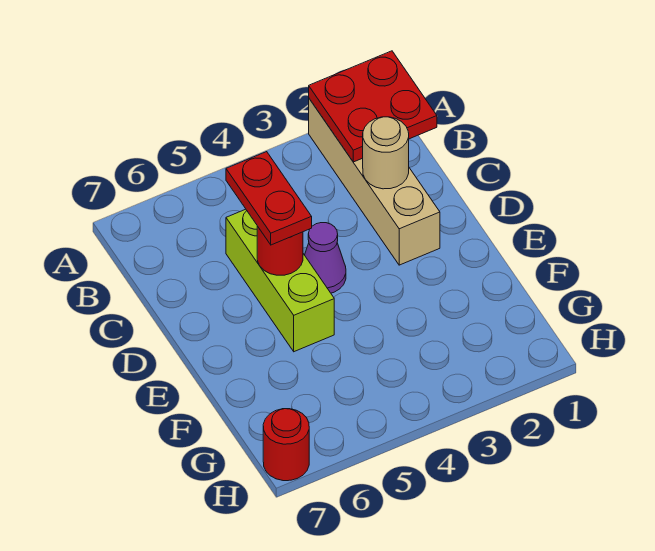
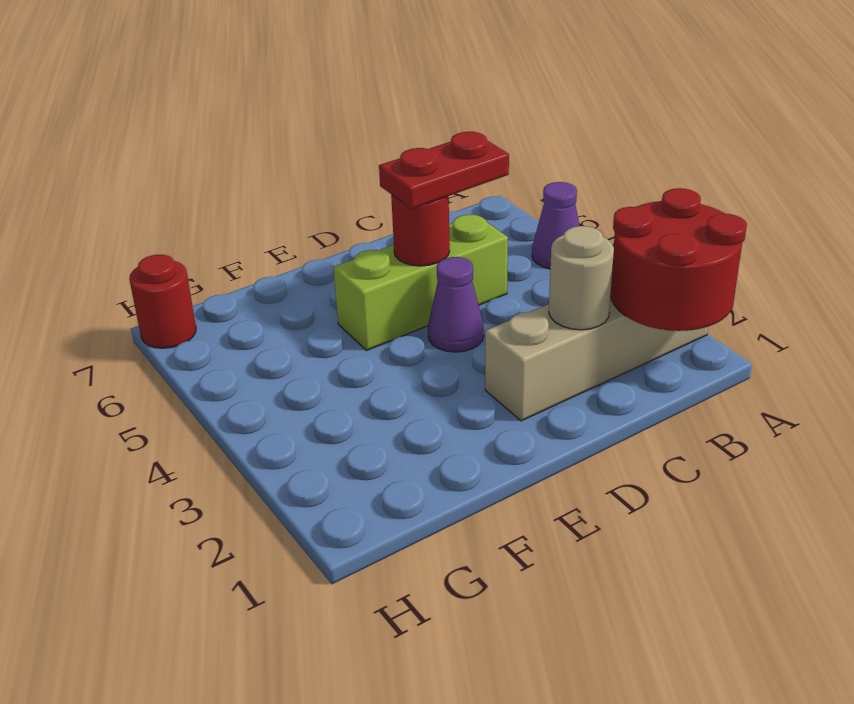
red plate A1:B2 level 2 -> red round brick A1:B2 level 2
none -> purple cone A5 level 1

